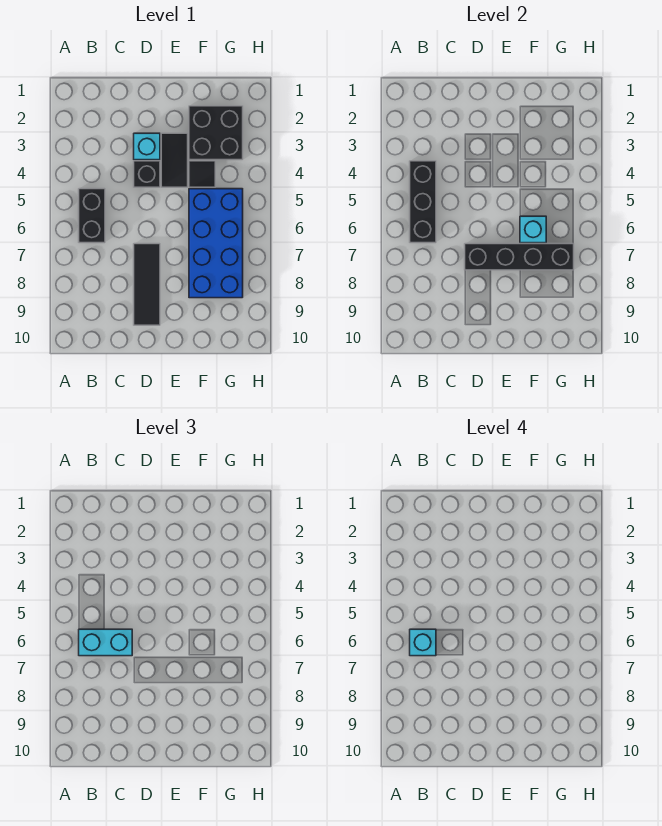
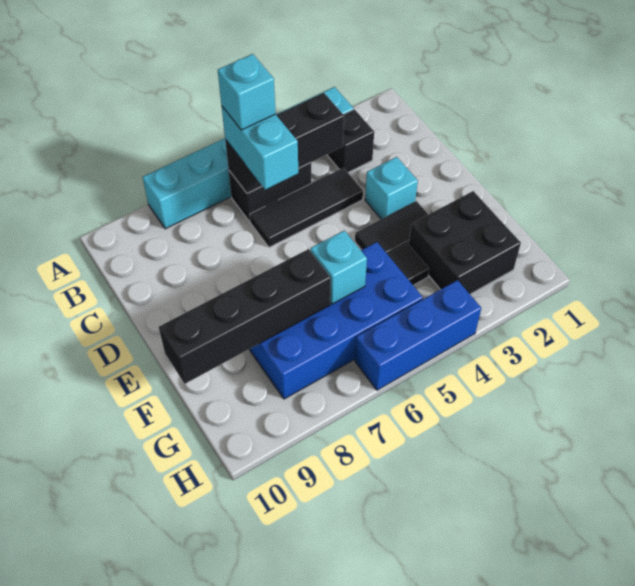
none -> cyan brick A3:A8 level 1
black brick D4 level 1 -> black brick B3 level 1
black tile D7:D9 level 1 -> black tile C4:C6 level 1
black brick D7:G7 level 2 -> black brick F7:F10 level 2
none -> blue brick H4:H6 level 1

